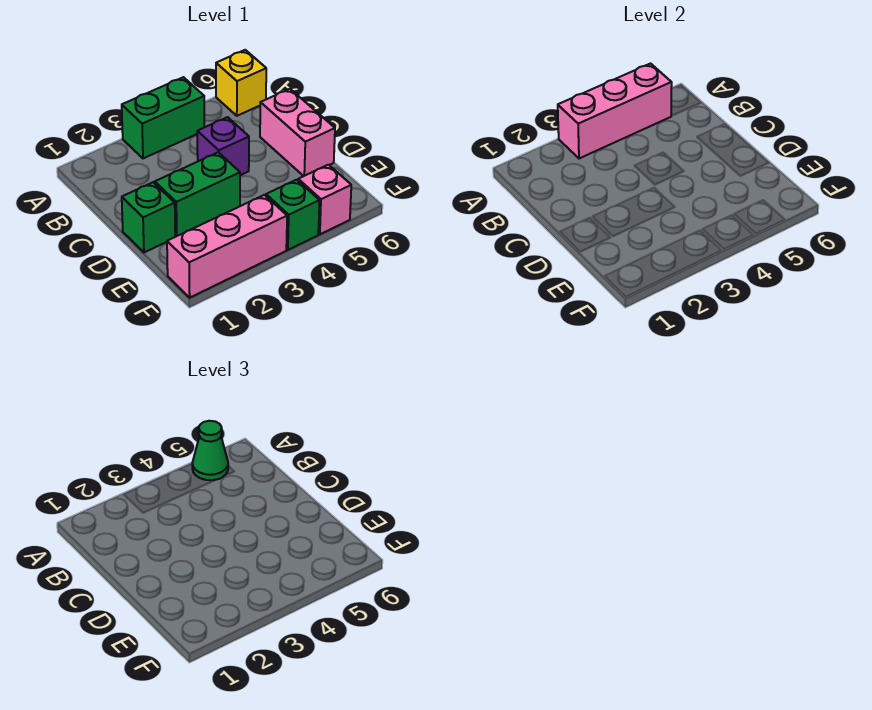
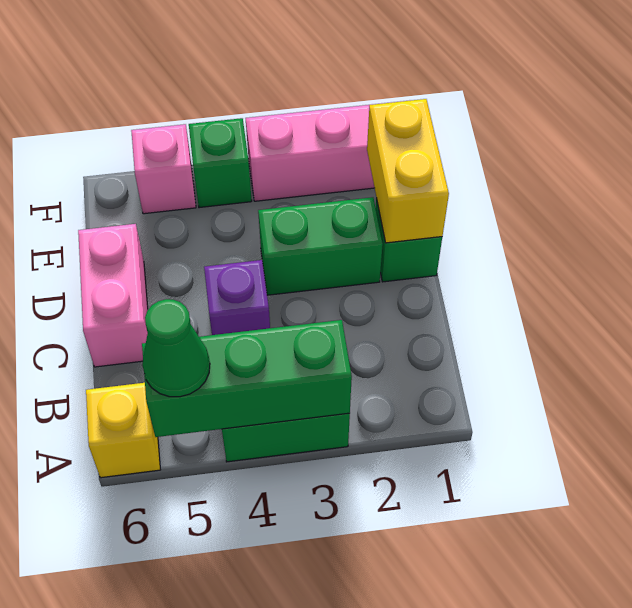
pink brick A3:A5 level 2 -> green brick A3:A5 level 2
none -> yellow brick D1:E1 level 2

